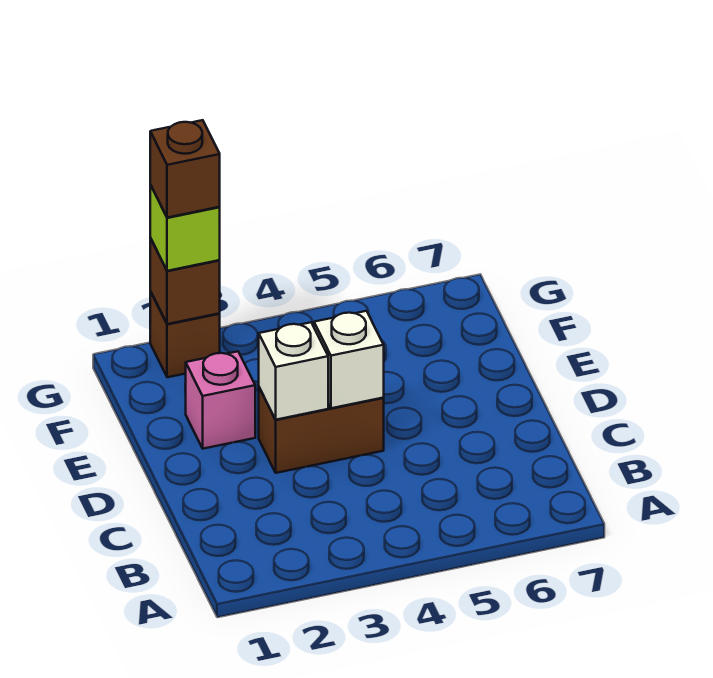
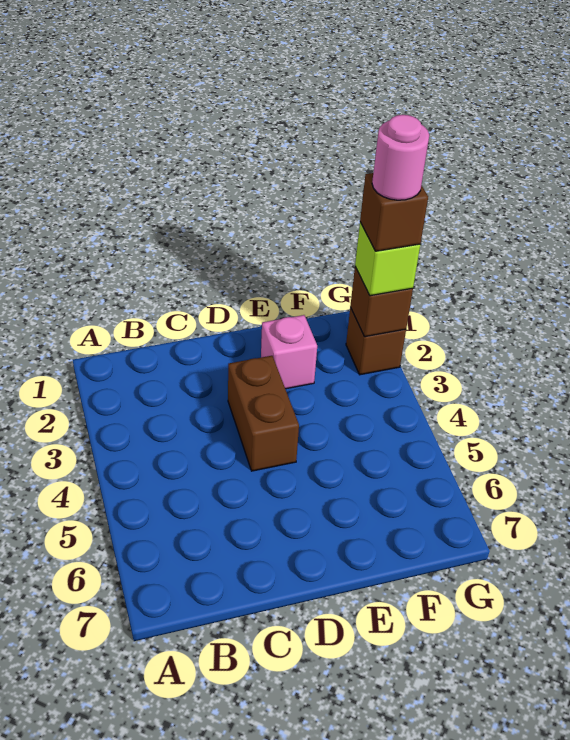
white brick D3 level 2 -> none
white brick D4 level 2 -> none
none -> pink round brick G2 level 5

